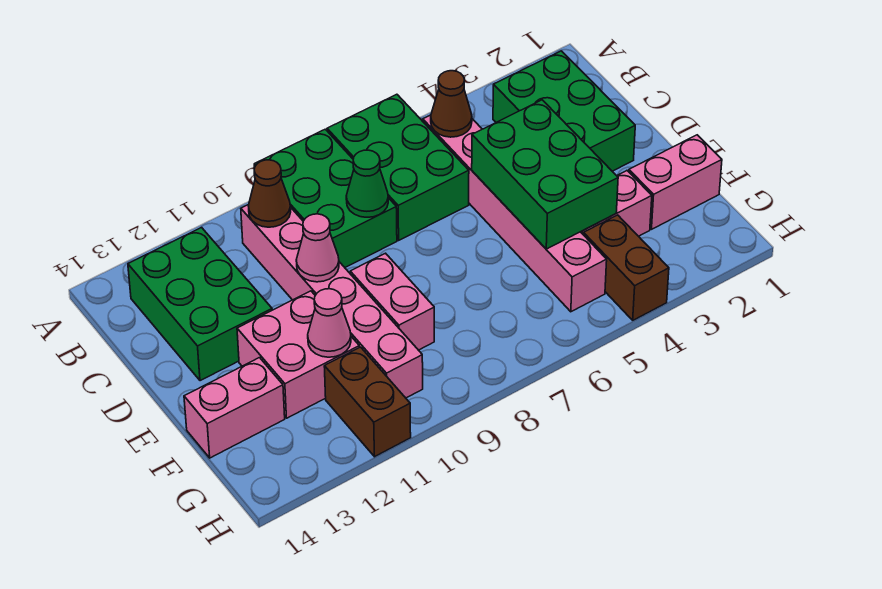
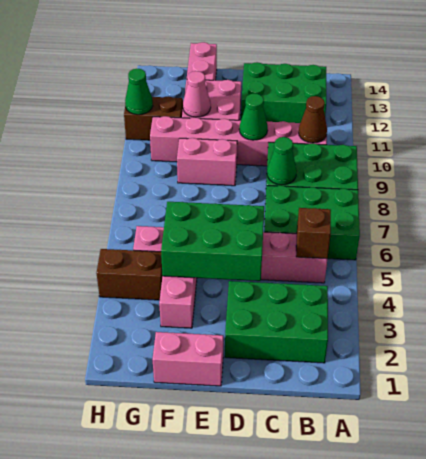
brown cone B5 level 2 -> brown brick B5 level 2
pink cone D10 level 2 -> green cone D10 level 2
pink brick F1:F2 level 1 -> pink brick E1:F1 level 1
none -> green cone H11 level 2

